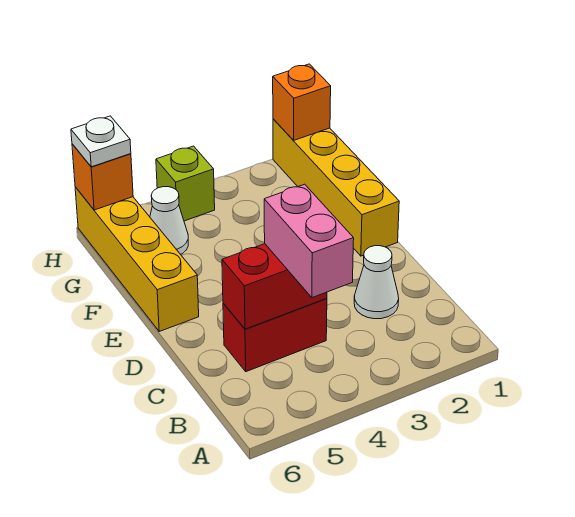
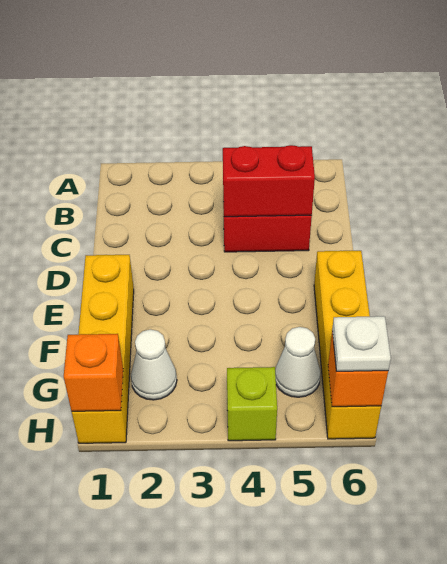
pink brick B4:C4 level 3 -> none
white cone C2 level 1 -> white cone G2 level 1

